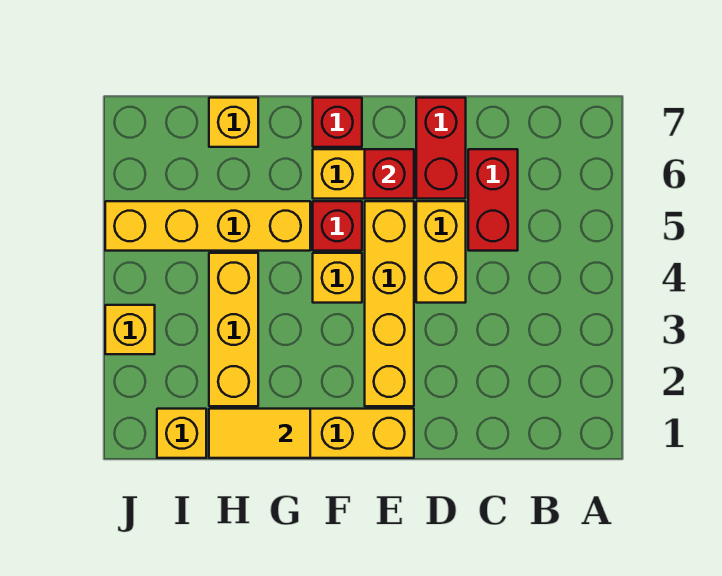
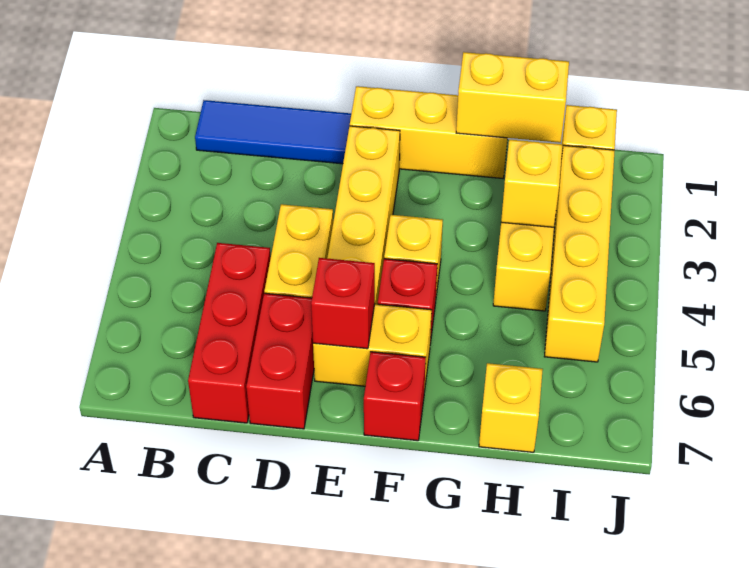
none -> blue tile B1:D1 level 1
red brick C5:C6 level 1 -> red brick C5:C7 level 1
yellow tile G1:H1 level 2 -> yellow brick G1:H1 level 2
yellow brick G5:J5 level 1 -> yellow brick I2:I5 level 1
yellow brick J3 level 1 -> yellow brick H3 level 2

